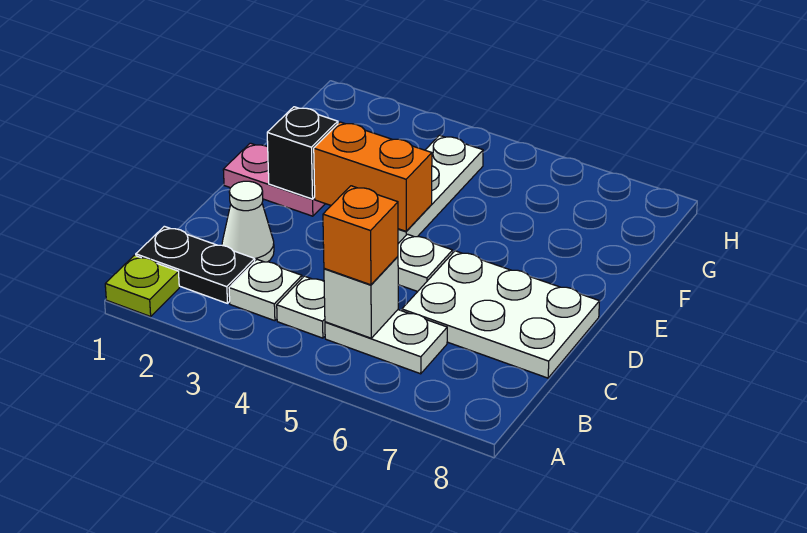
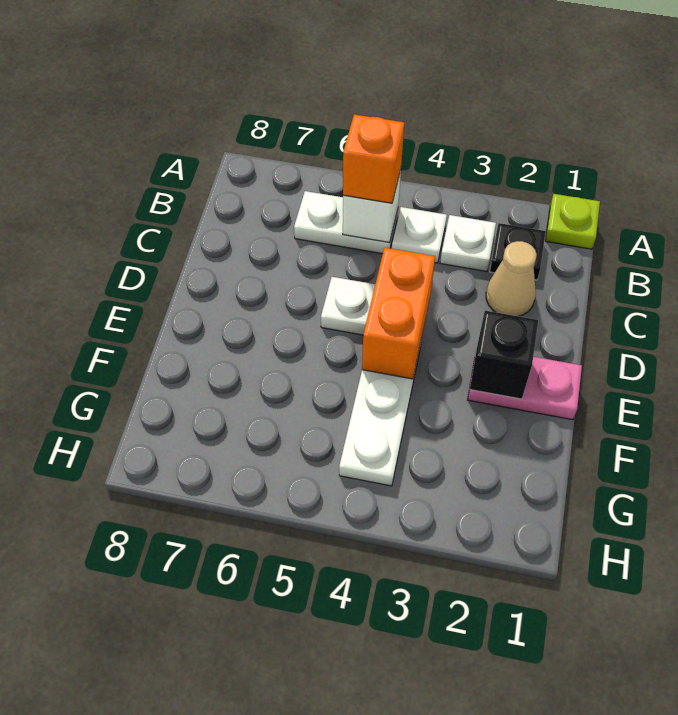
black plate B1:B2 level 1 -> black plate B2 level 1
white cone C2 level 1 -> tan cone C2 level 1
white plate C6:D8 level 1 -> none
orange brick E3:E4 level 2 -> orange brick D4:E4 level 2

